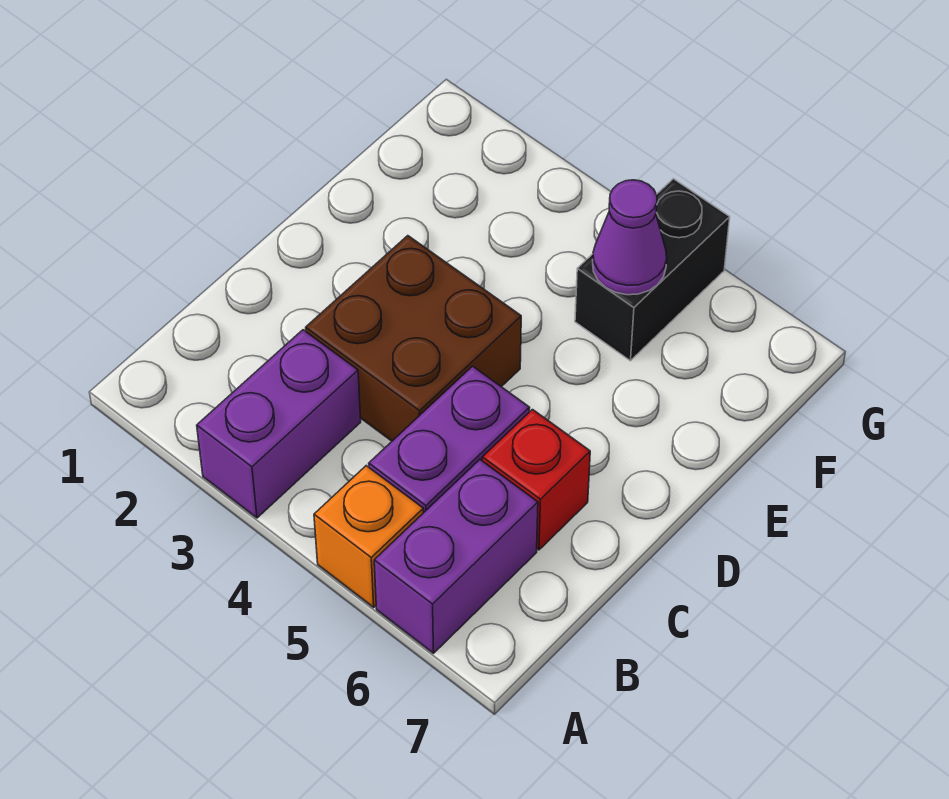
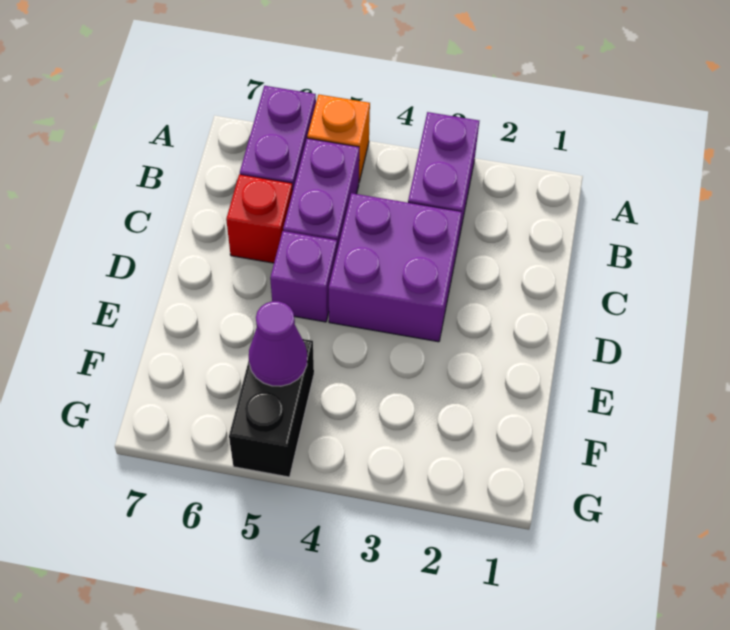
brown brick C3:D4 level 1 -> purple brick C3:D4 level 1
none -> purple brick D5 level 1

